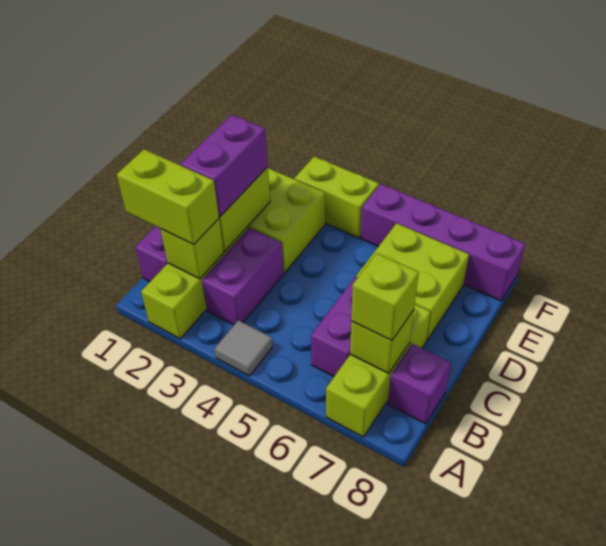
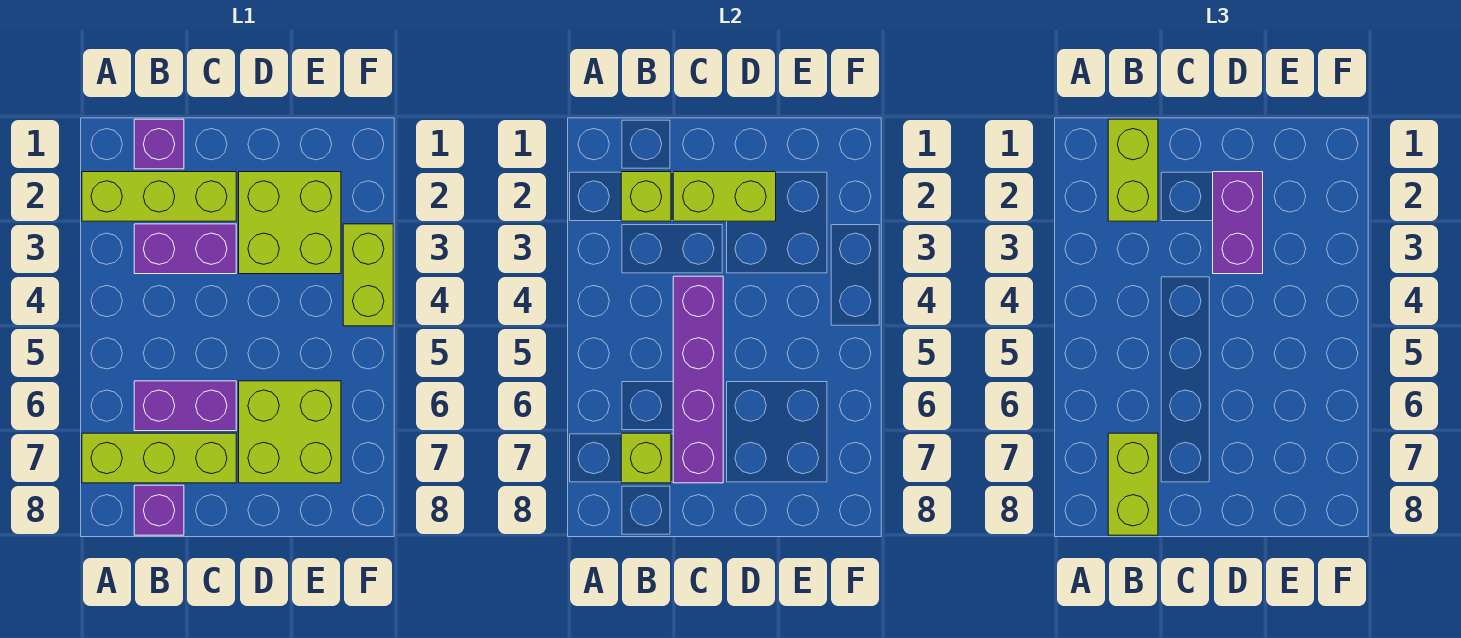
grey tile A4 level 1 -> none
lime brick B7 level 3 -> lime brick B7:B8 level 3
purple brick C2:D2 level 3 -> purple brick D2:D3 level 3
purple brick F5:F8 level 1 -> purple brick C4:C7 level 2

